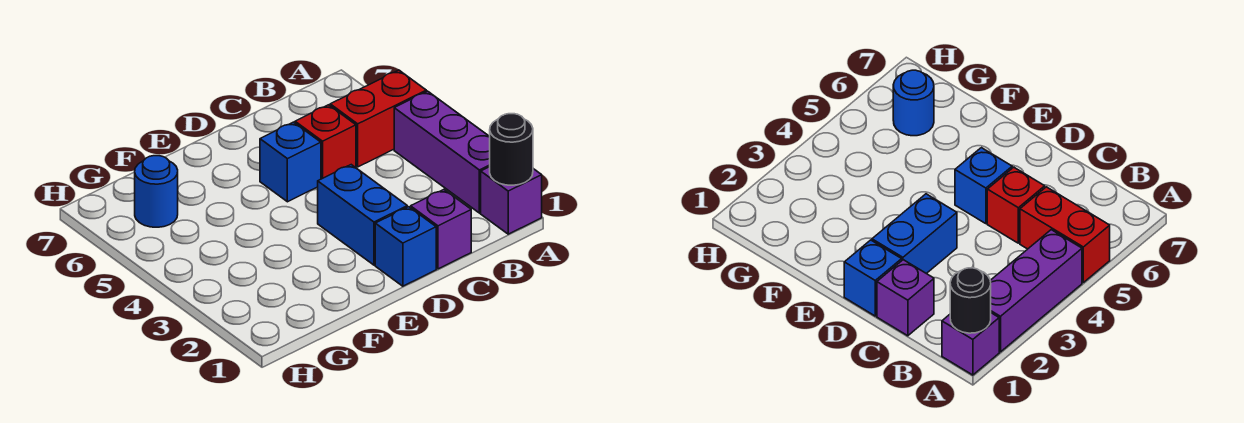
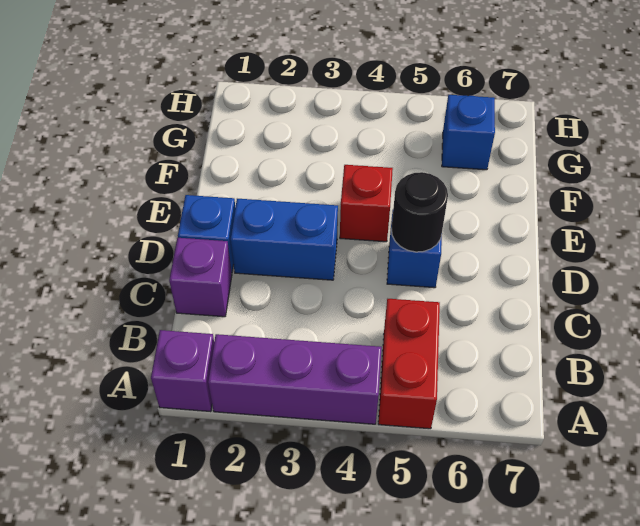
black round brick A1 level 2 -> black round brick D5 level 2
red brick C5 level 1 -> red brick E4 level 1
blue round brick G6 level 1 -> blue brick G6 level 1

